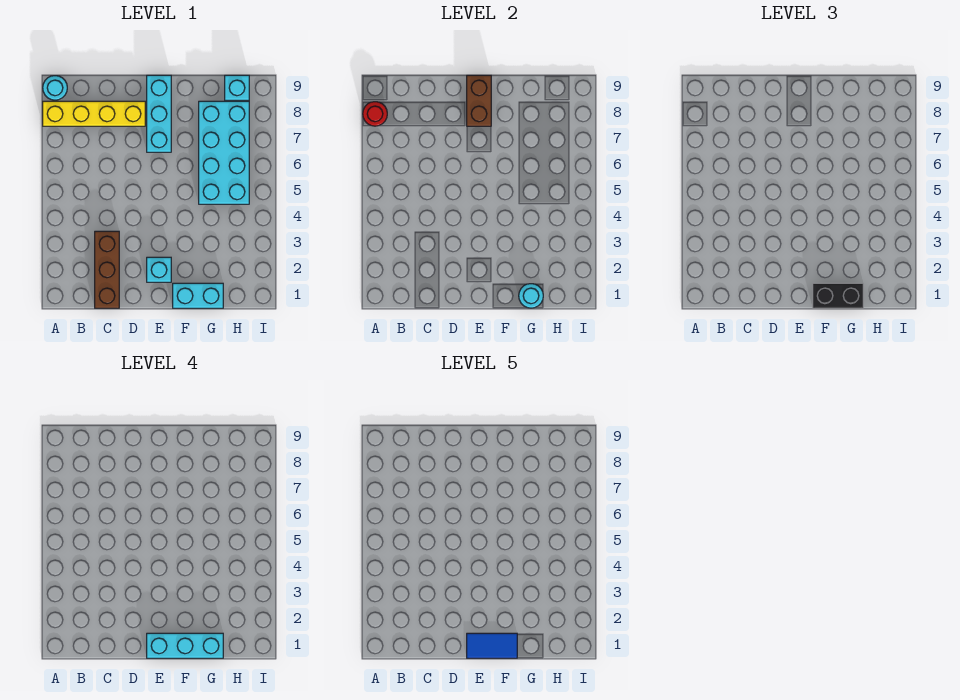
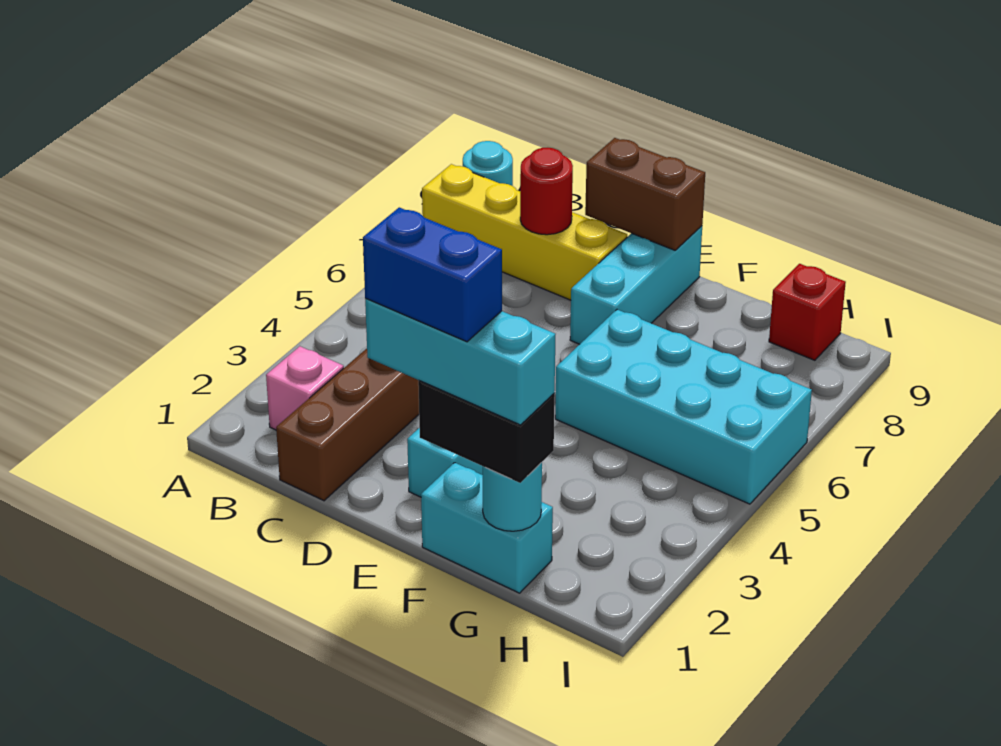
red round brick A8 level 2 -> red round brick C8 level 2
none -> pink brick B2 level 1
blue tile E1:F1 level 5 -> blue brick E1:F1 level 5
brown brick E8:E9 level 2 -> brown brick D9:E9 level 2
cyan brick G5:H8 level 1 -> cyan brick F5:I6 level 1
cyan brick H9 level 1 -> red brick H9 level 1

